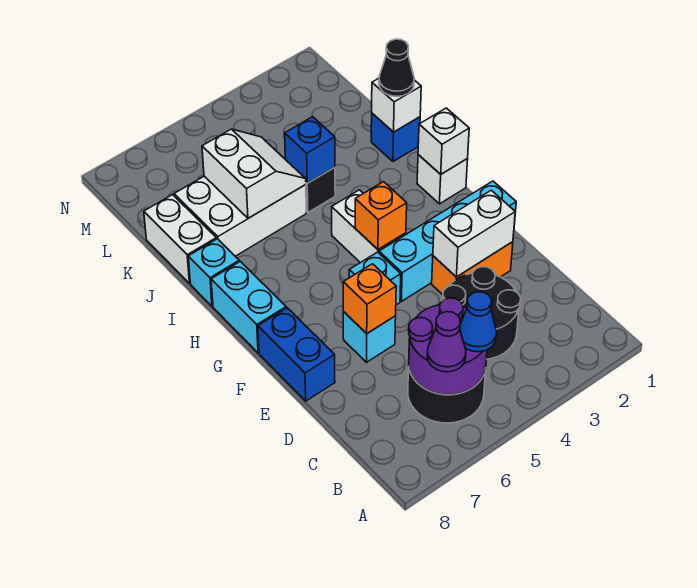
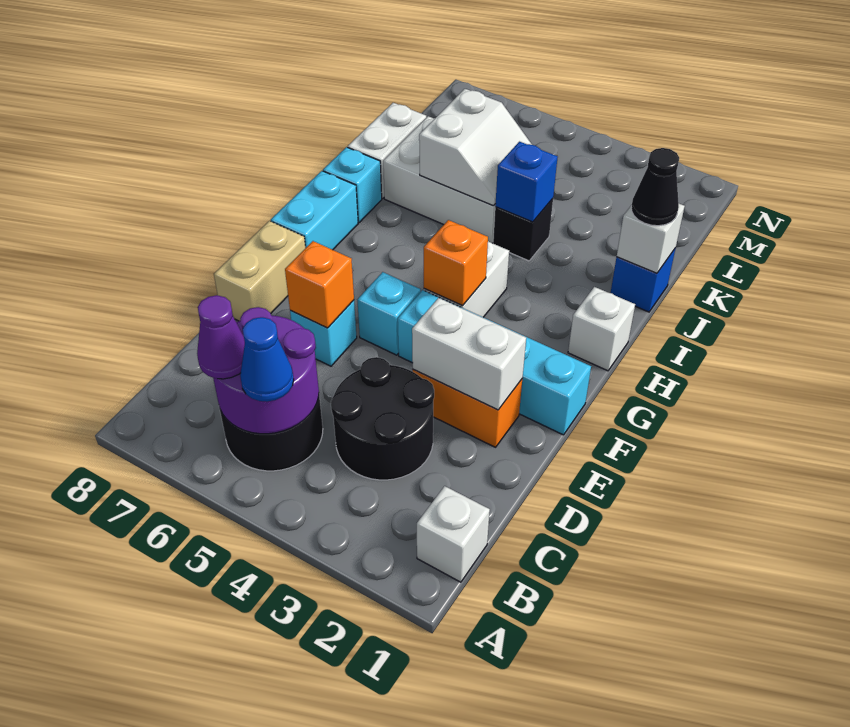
blue brick E8:F8 level 1 -> tan brick E8:F8 level 1
white brick H1 level 2 -> white brick B1 level 1

